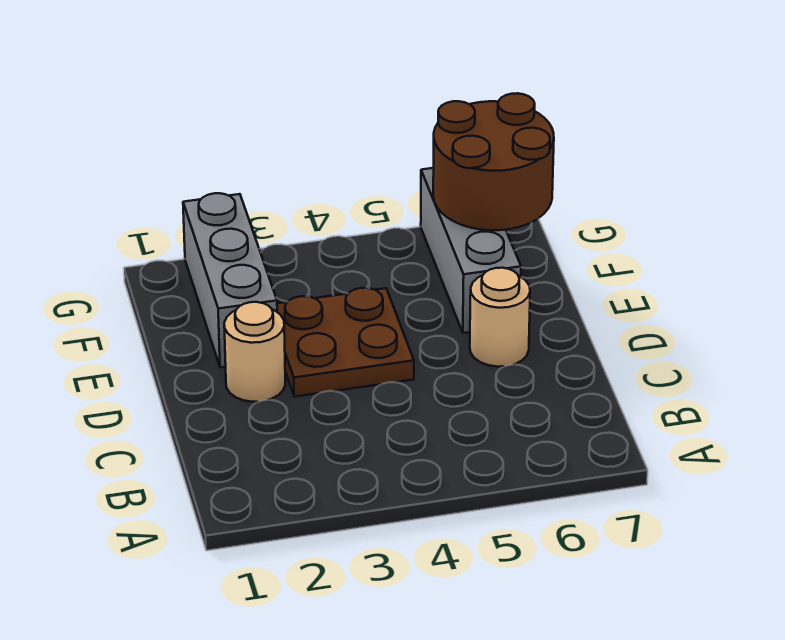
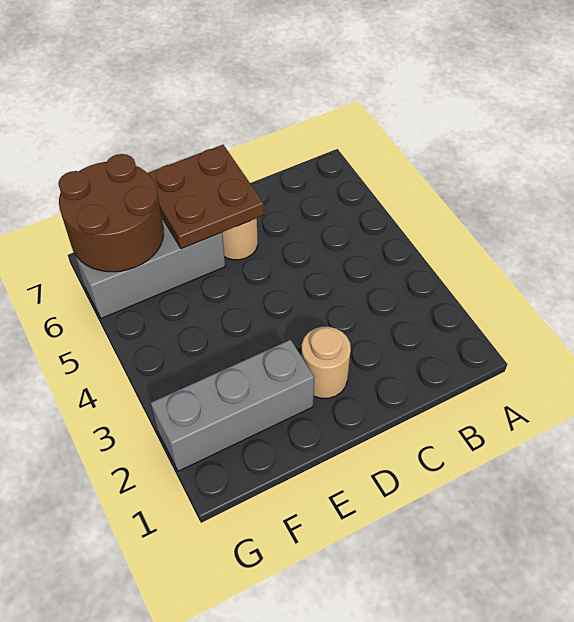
brown plate D3:E4 level 1 -> brown plate D6:E7 level 2

